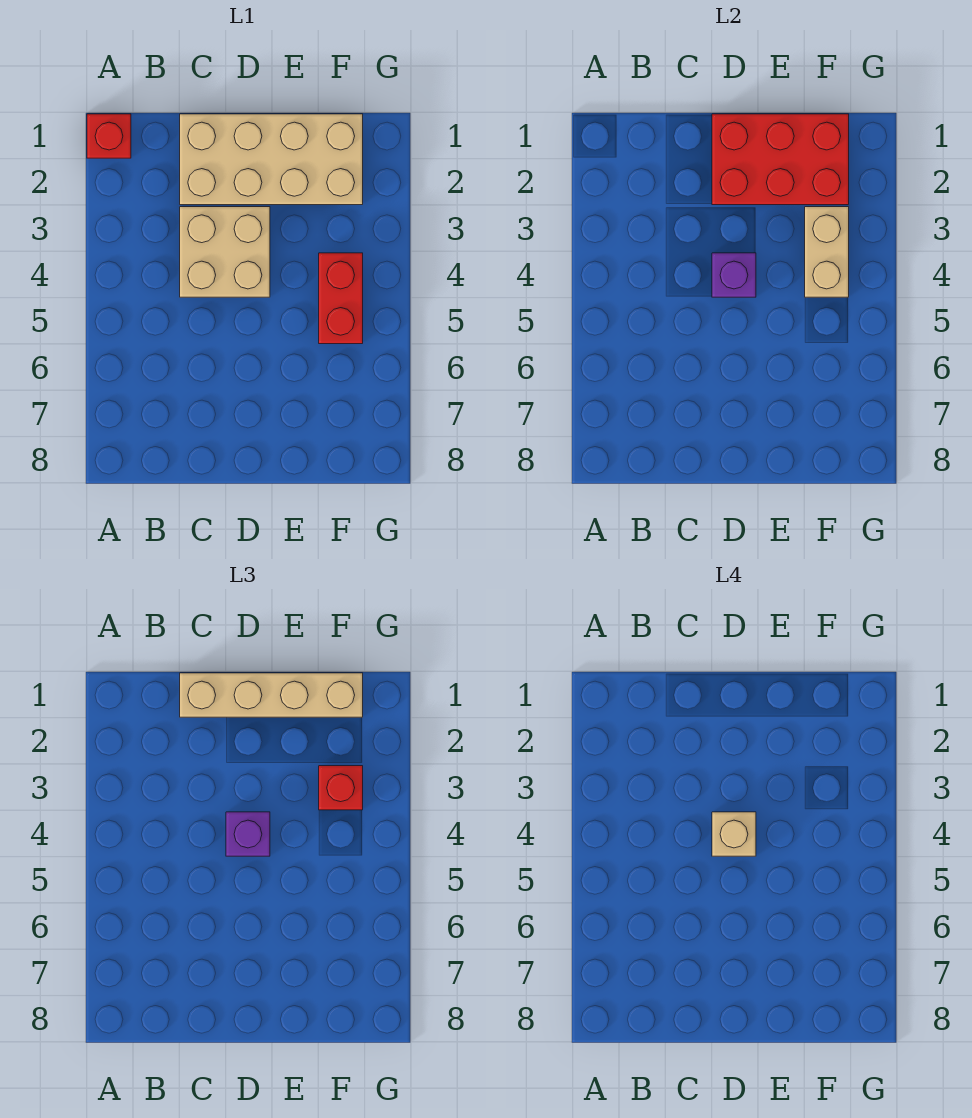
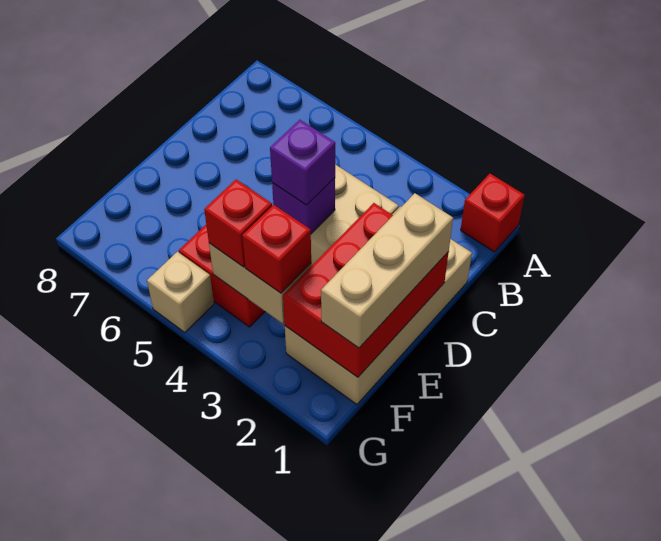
tan brick C1:F1 level 3 -> tan brick D1:F1 level 3
tan brick D4 level 4 -> tan brick G5 level 1
none -> red brick F4 level 3

